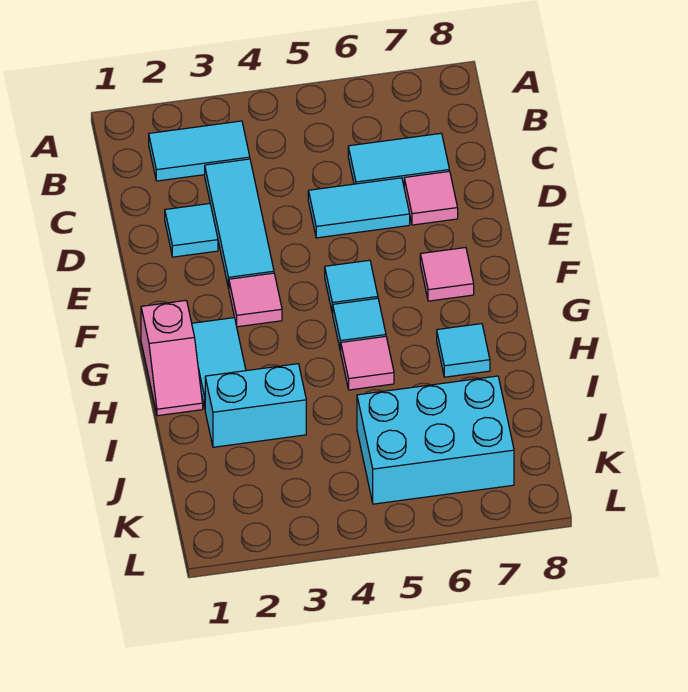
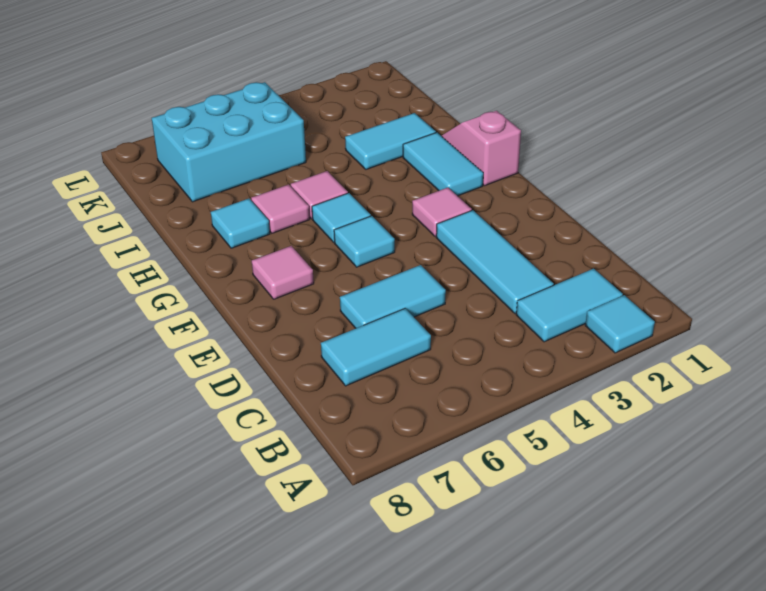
cyan tile D2 level 1 -> cyan tile A2 level 1
pink tile D7 level 1 -> pink tile H6 level 1
cyan brick I2:I3 level 1 -> cyan tile I2:I3 level 1

